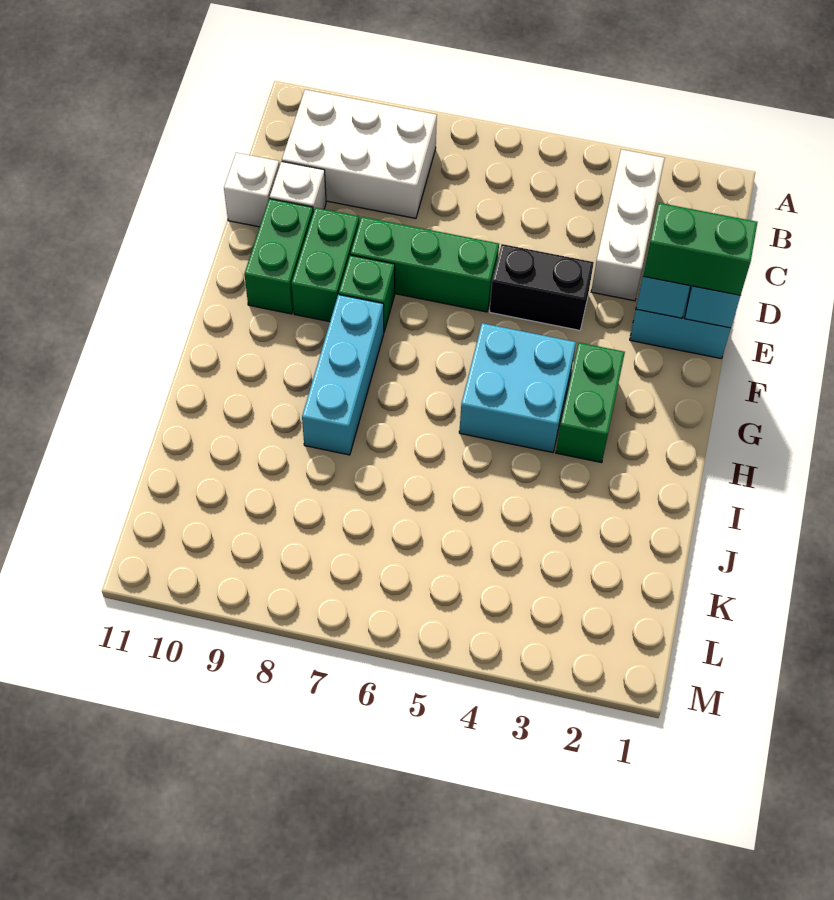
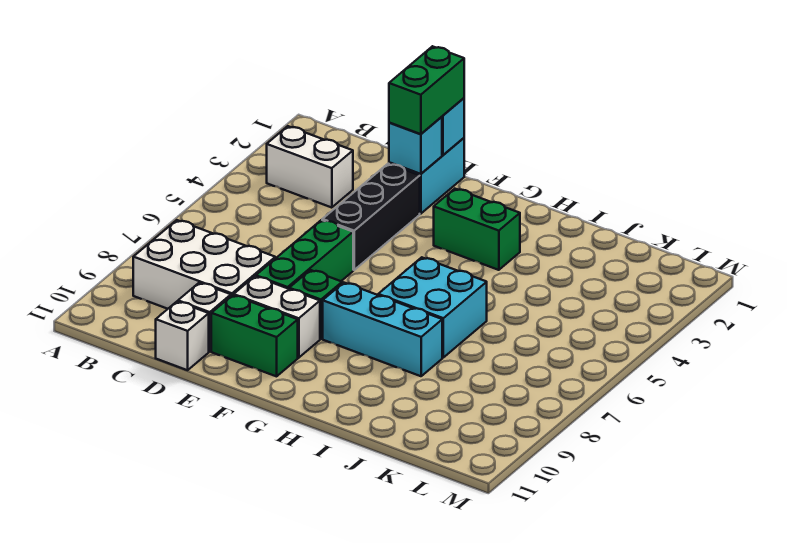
white brick B3:D3 level 1 -> white brick B3:C3 level 1
white brick B8:C10 level 1 -> white brick B8:D9 level 1
black brick E4:E5 level 1 -> black brick E3:E5 level 1
green brick E9:F9 level 1 -> white brick E9:F9 level 1
cyan brick G4:H5 level 1 -> cyan brick H6:I7 level 1

